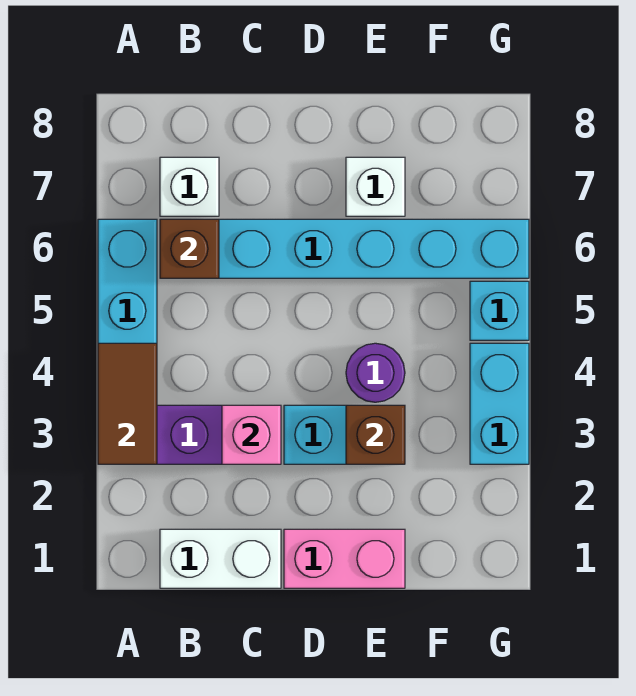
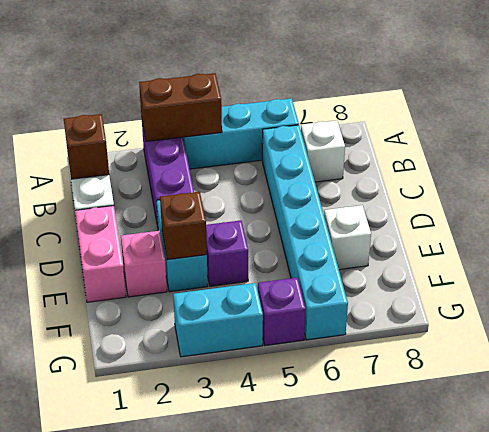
brown tile A3:A4 level 2 -> brown brick A3:A4 level 2
brown brick B6 level 2 -> brown brick B1 level 2
pink brick C3 level 2 -> pink brick E2 level 1
purple round brick E4 level 1 -> purple brick E4 level 1
cyan brick G5 level 1 -> purple brick G5 level 1

